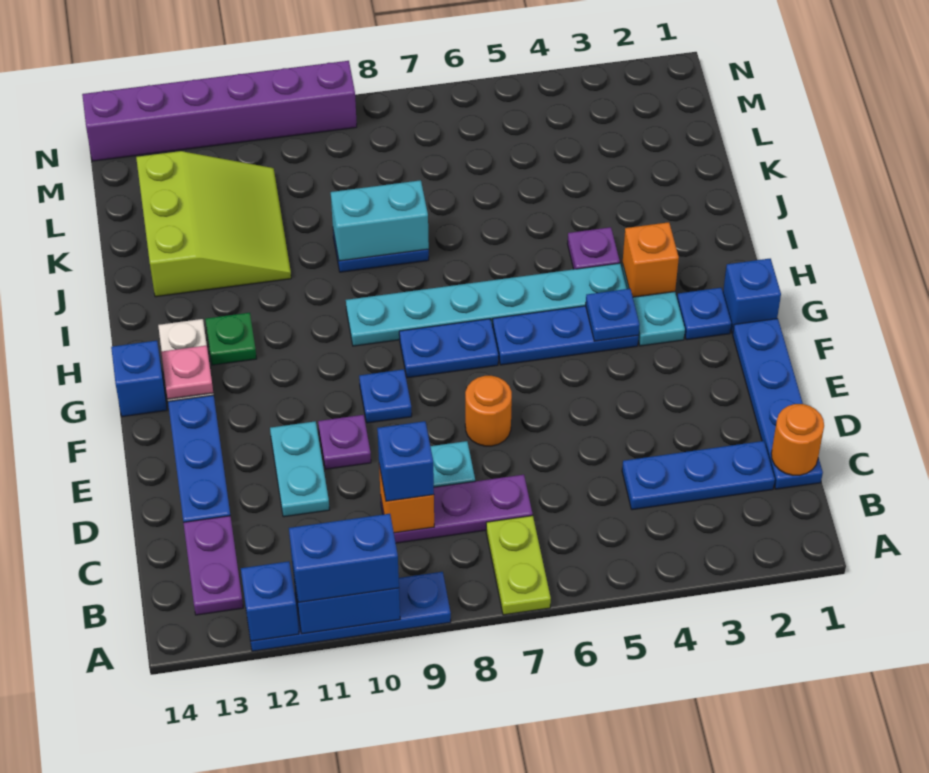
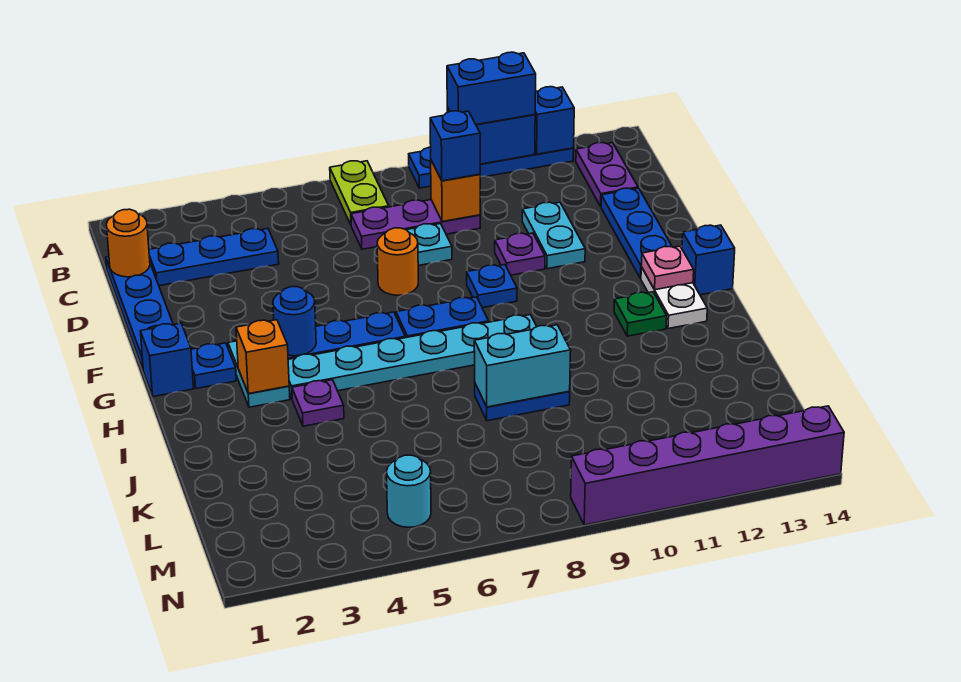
blue plate G4 level 2 -> blue round brick G4 level 2
lime slope J11:L13 level 1 top 13 -> none
none -> cyan round brick M5 level 1

